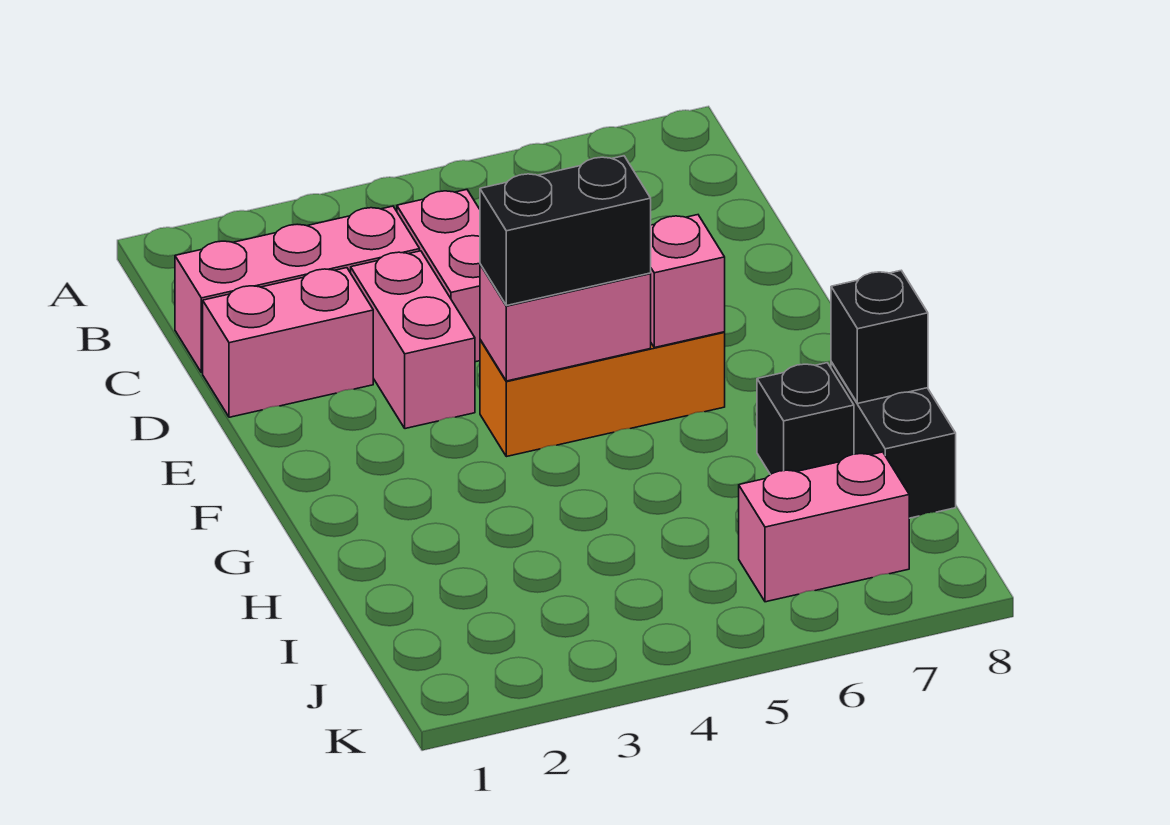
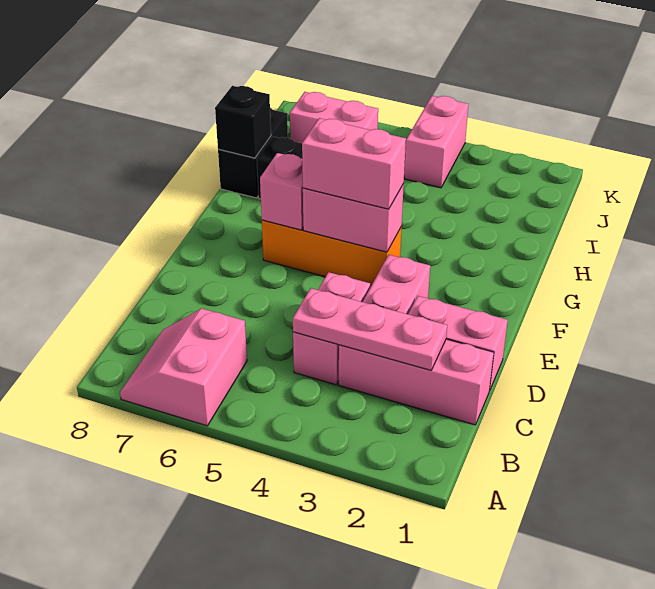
none -> pink slope A6:B7 level 1 top 6
none -> pink plate C2:C4 level 2
black brick F4:F5 level 3 -> pink brick F4:F5 level 3
none -> pink brick J4:K4 level 1

